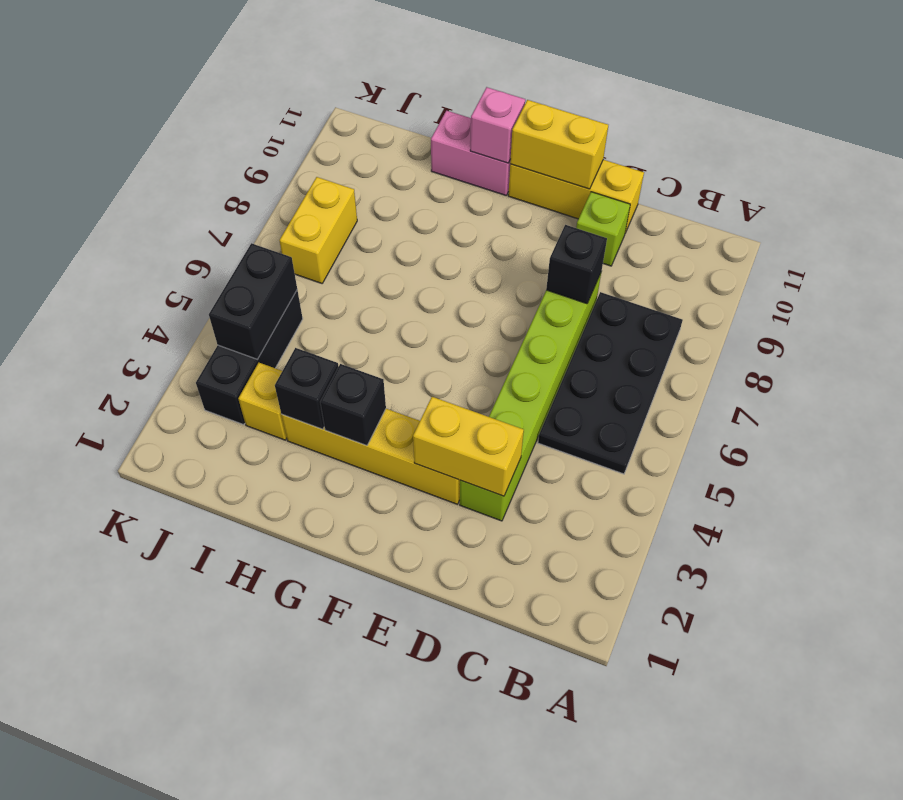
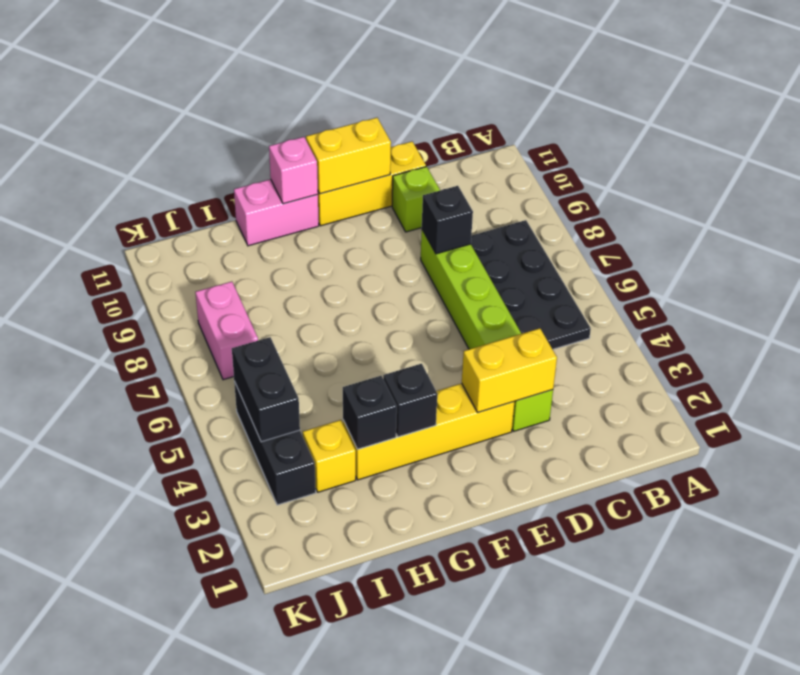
yellow brick J7:J8 level 1 -> pink brick J7:J8 level 1

